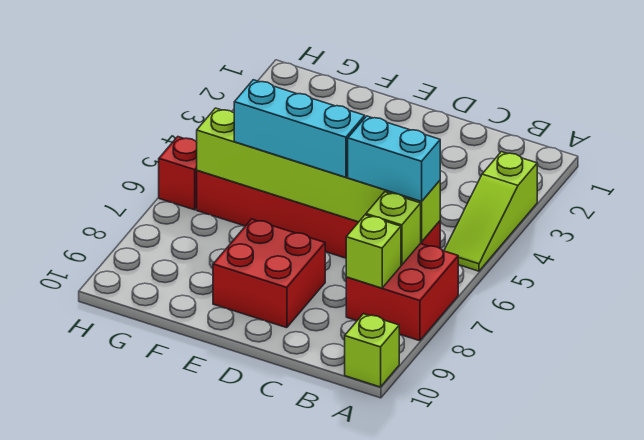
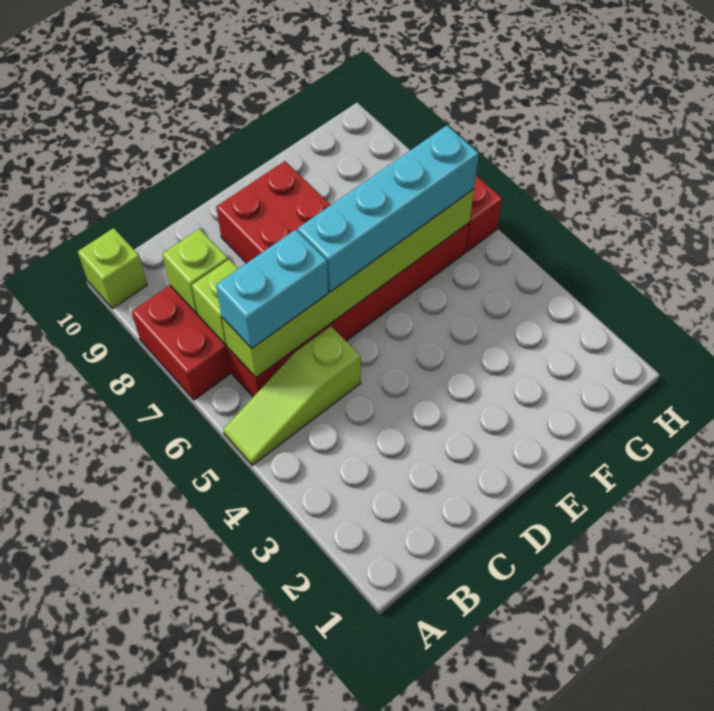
lime slope A3:A5 level 1 top 3 -> lime slope A5:C5 level 1 top C
cyan brick D6:F6 level 3 -> cyan brick D6:G6 level 3

